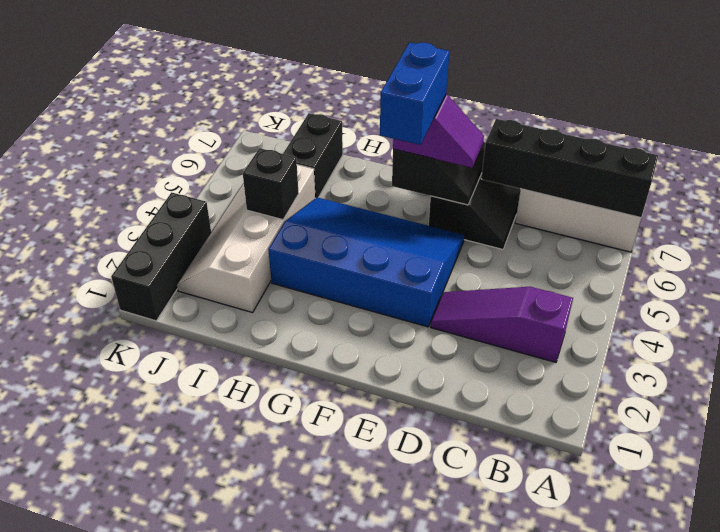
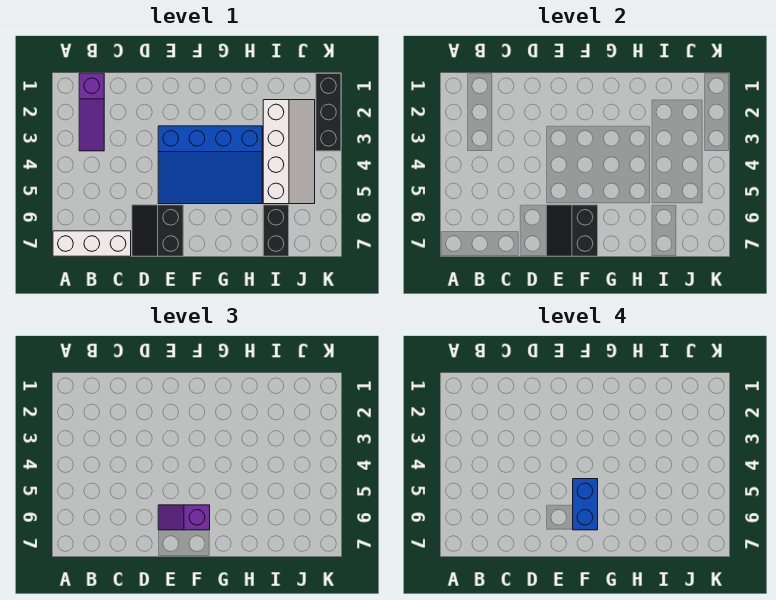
black brick A7:D7 level 2 -> none
purple slope B3:D3 level 1 top B -> purple slope B1:B3 level 1 top 1
black brick I4 level 2 -> none

